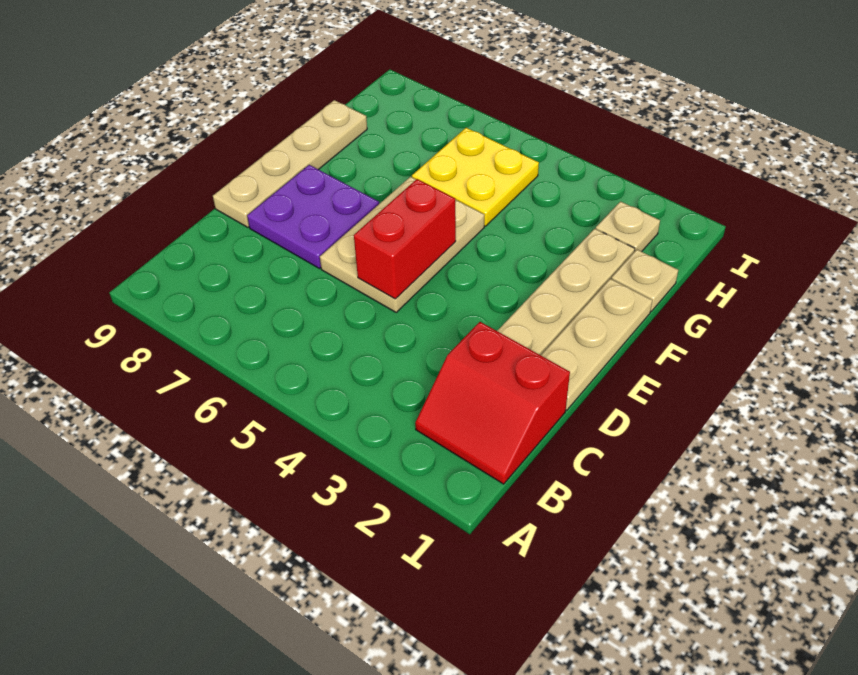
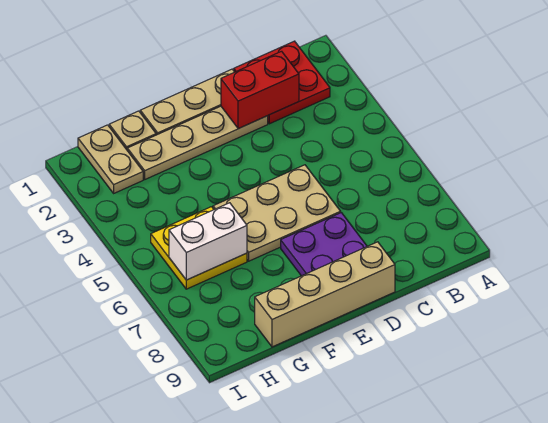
red slope B1:C2 level 1 top C -> red plate B1:C2 level 1
red brick D5:E5 level 2 -> red brick C2:D2 level 2
tan plate D9:G9 level 1 -> tan brick D9:G9 level 1
none -> white brick G6:H6 level 2
tan plate H2 level 1 -> tan plate H1:H2 level 1

